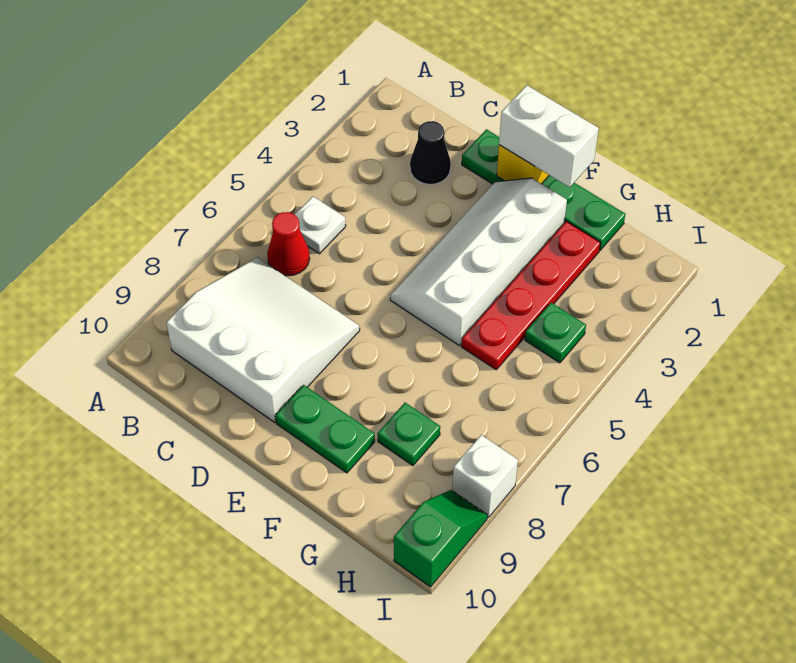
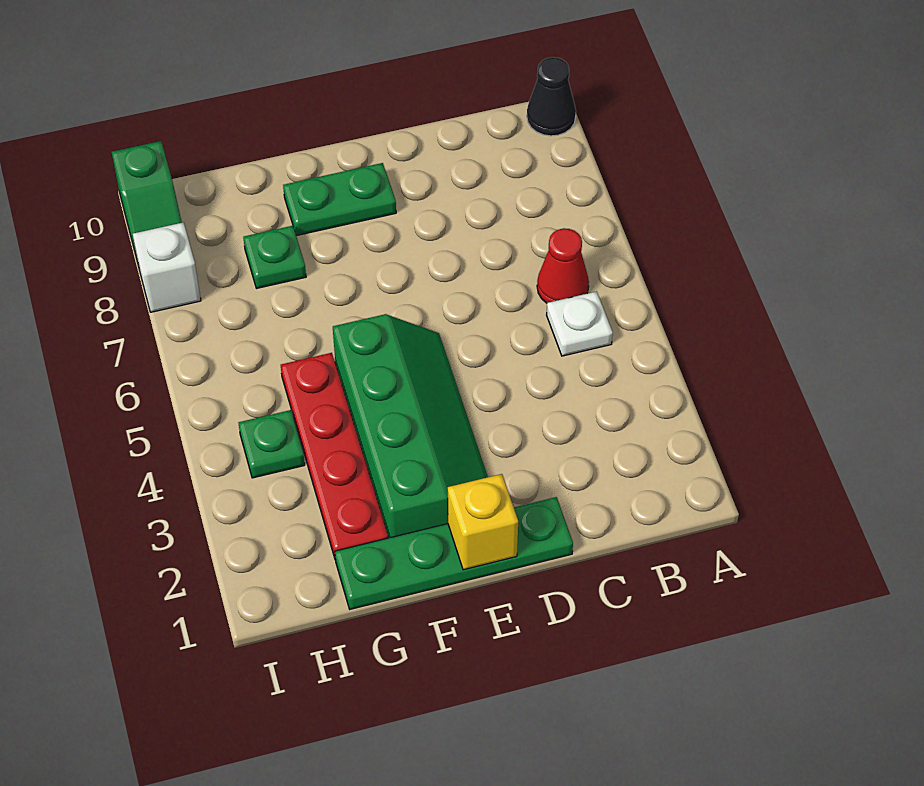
white slope B7:D9 level 1 top 9 -> none
black cone C2 level 1 -> black cone A10 level 1
white brick E1:F1 level 3 -> none
white slope E2:F5 level 1 top F -> green slope E2:F5 level 1 top F

